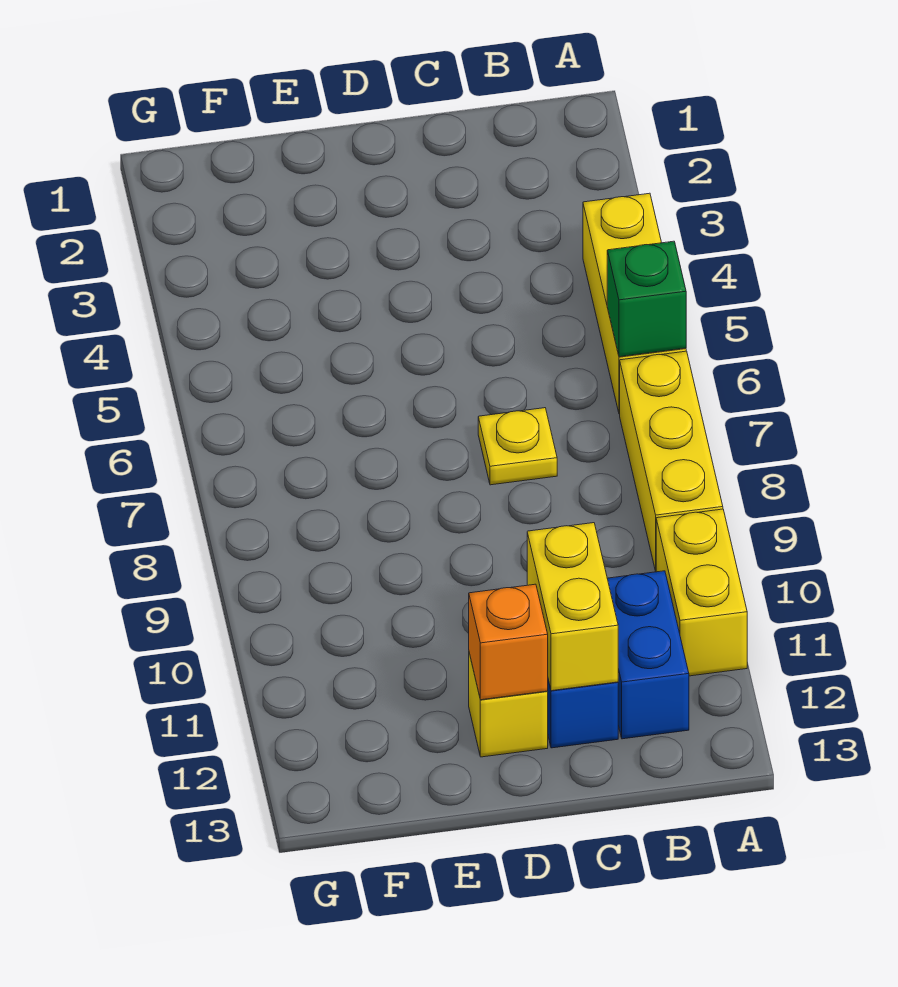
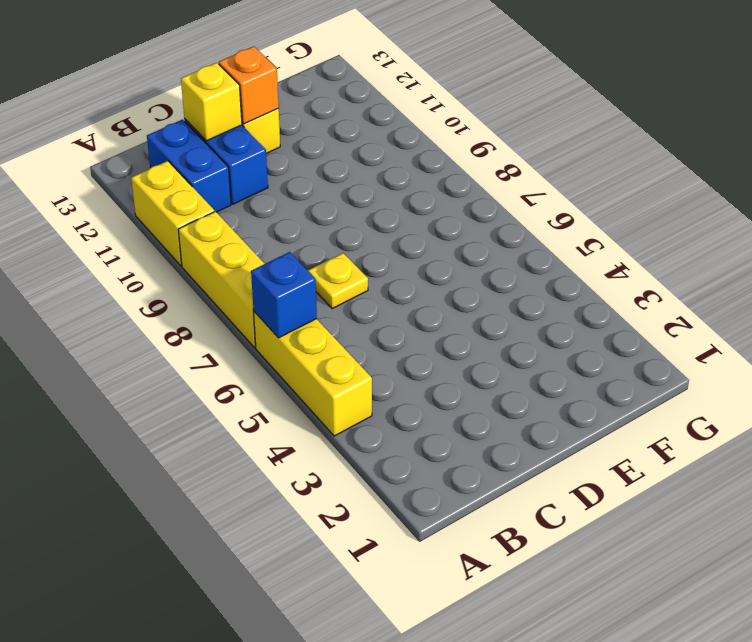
green brick A6 level 2 -> blue brick A6 level 2
yellow brick C11:C12 level 2 -> yellow brick C12 level 2

